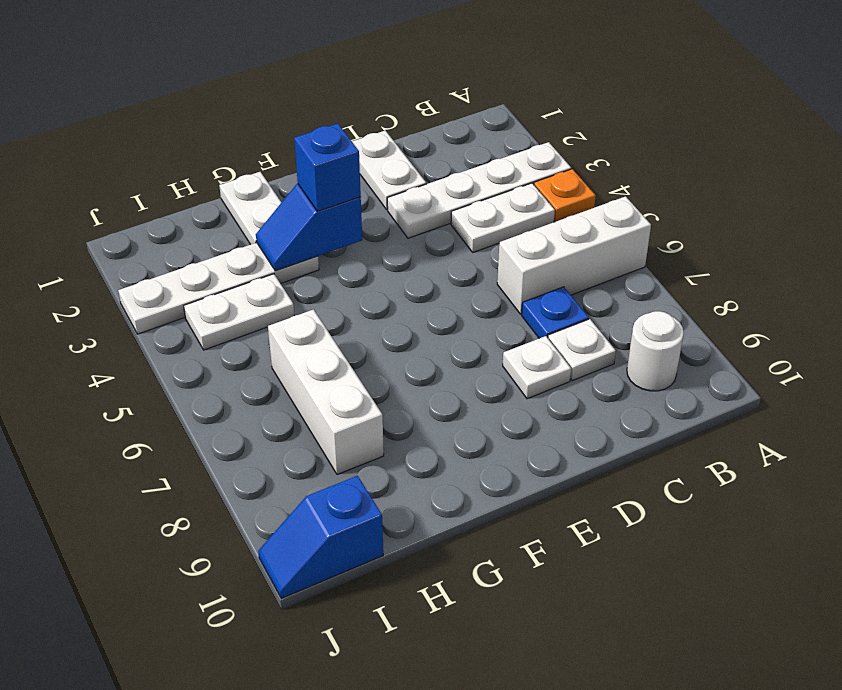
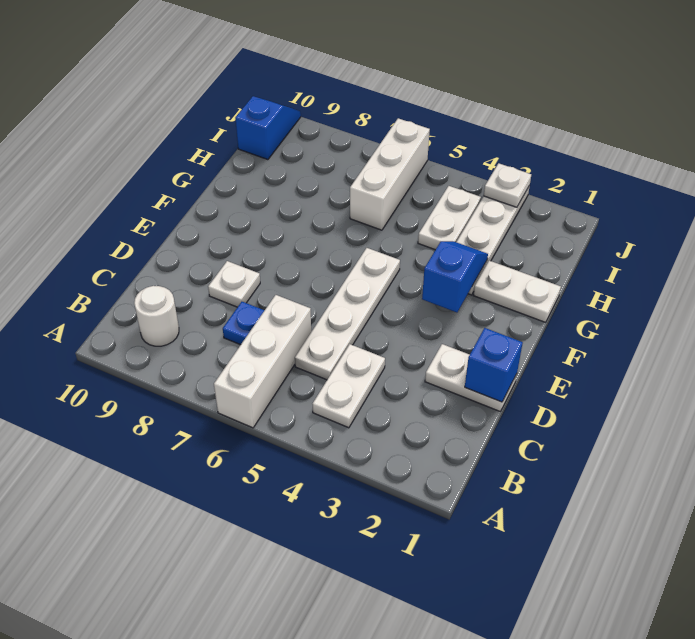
white plate A3:D3 level 1 -> white plate C5:F5 level 1
orange plate A4 level 1 -> none
white plate C8 level 1 -> white plate J3 level 2
blue brick F3 level 3 -> blue brick D1 level 2
white brick H6:H8 level 1 -> white brick H6:J6 level 1

